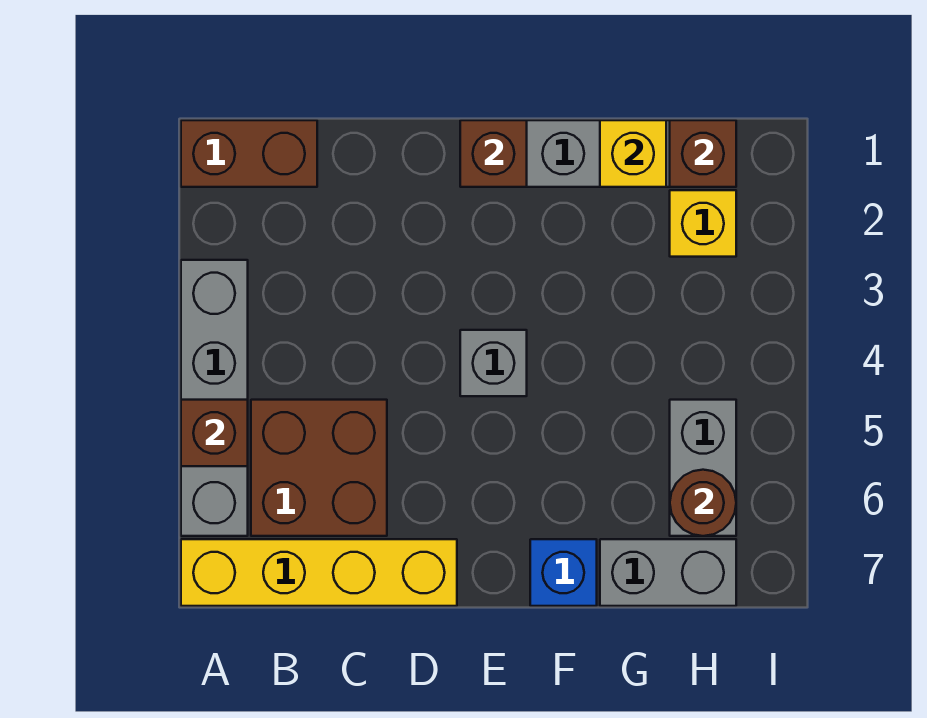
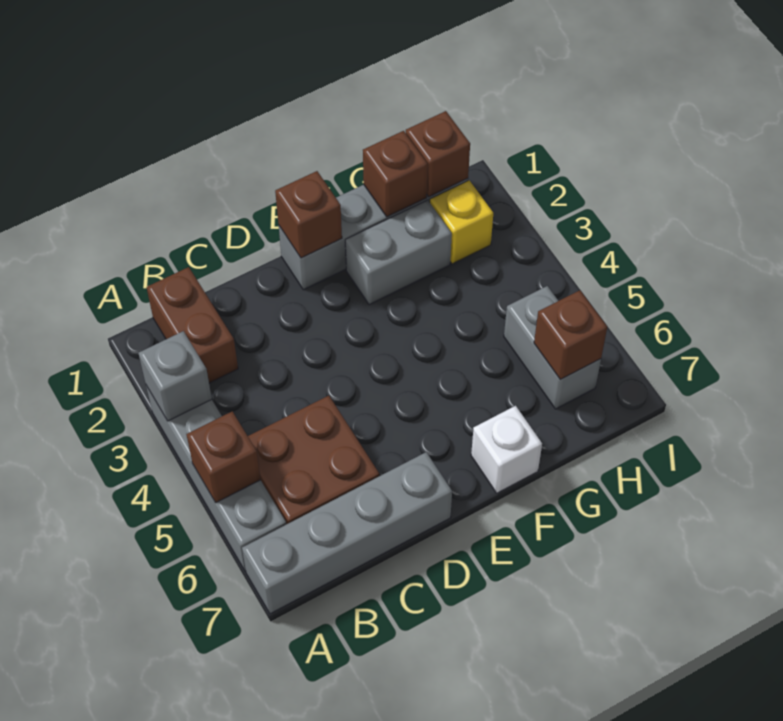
brown brick A1:B1 level 1 -> brown brick B1:B2 level 1
yellow brick A7:D7 level 1 -> grey brick A7:D7 level 1
grey brick E4 level 1 -> grey brick A3 level 2
blue brick F7 level 1 -> white brick F7 level 1
yellow brick G1 level 2 -> brown brick G1 level 2
grey brick G7:H7 level 1 -> grey brick F2:G2 level 1
brown round brick H6 level 2 -> brown brick H6 level 2

